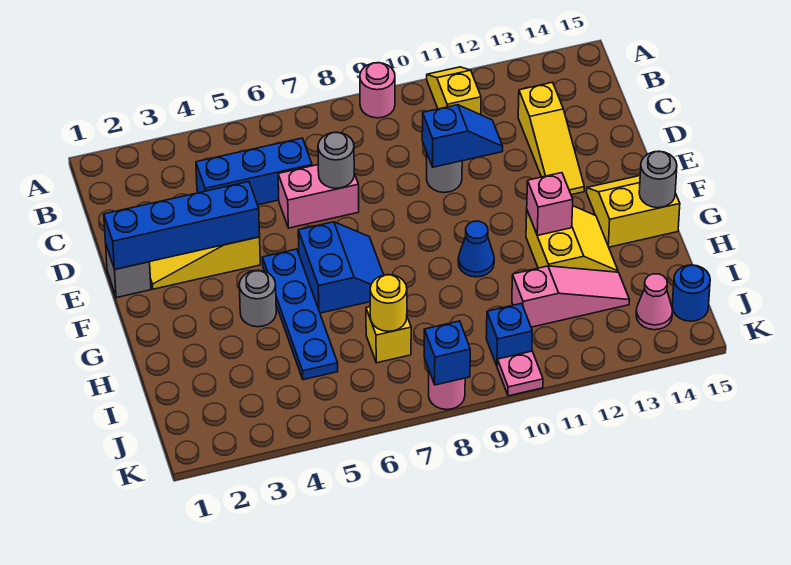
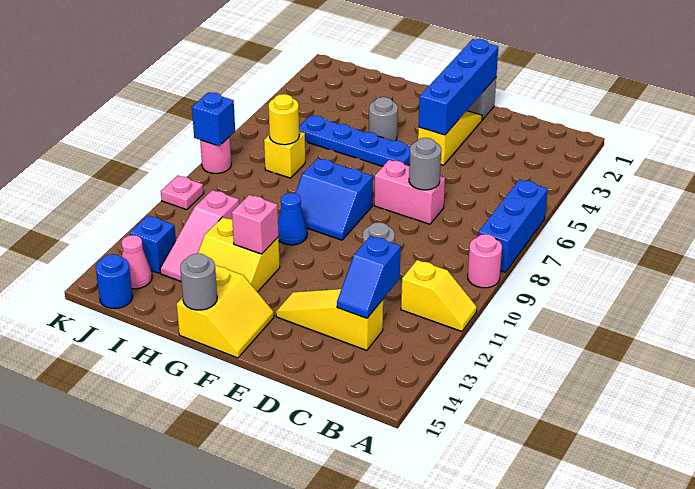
blue brick C4:C6 level 1 -> blue brick A6:A8 level 1
pink brick D6:D7 level 1 -> pink brick D7:E7 level 1
blue slope D10:D11 level 2 top 10 -> blue slope C12:C13 level 2 top 12
blue slope F6:G7 level 1 top 6 -> blue slope F8:G9 level 1 top 8
blue brick J10 level 1 -> blue brick J13 level 1

